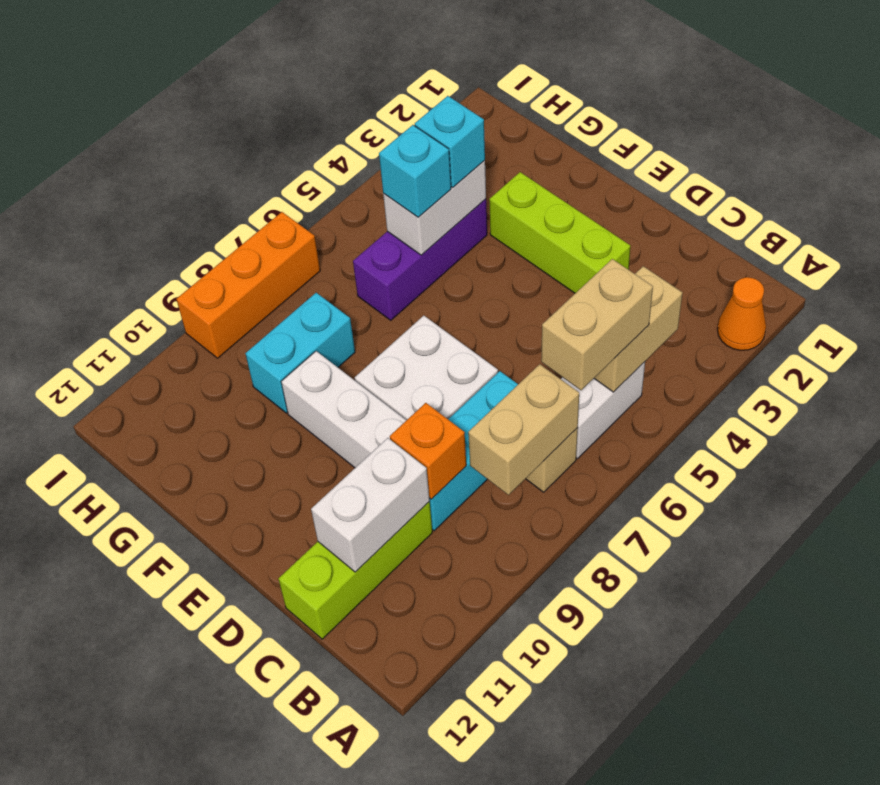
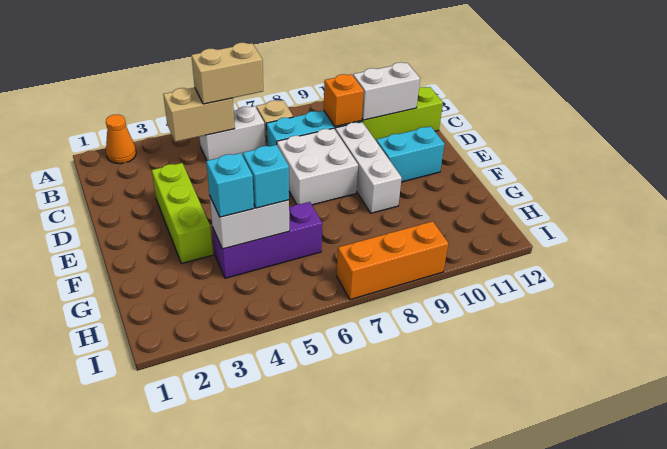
tan brick B7:B8 level 2 -> none
cyan brick G8:G9 level 1 -> cyan brick E10:E11 level 1

